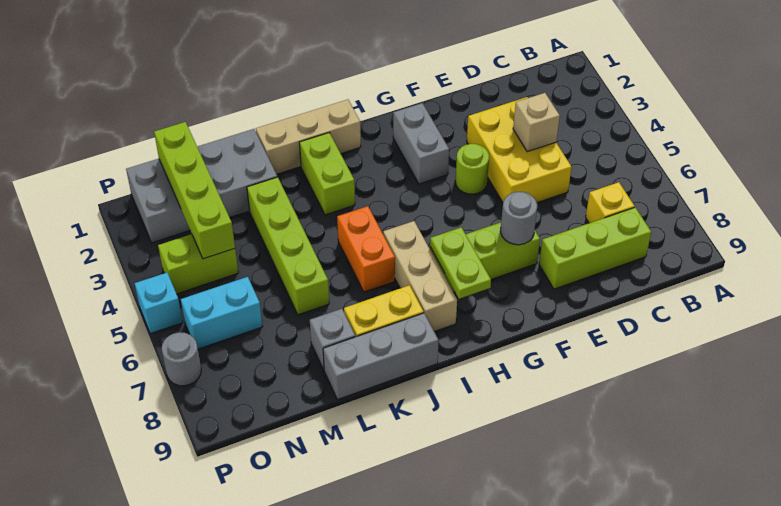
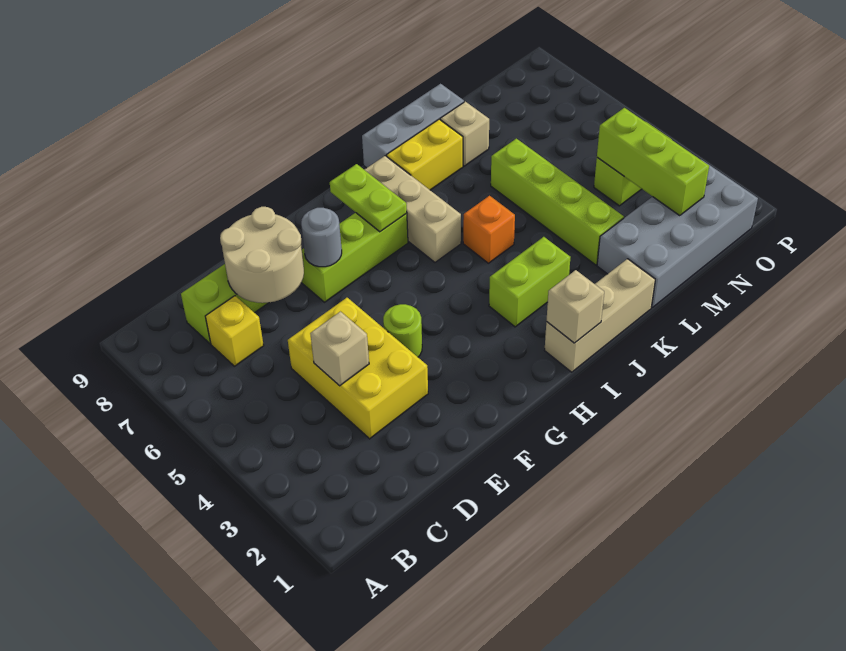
none -> tan round brick D7:E8 level 2
grey brick G2:G3 level 1 -> none
none -> tan brick I1 level 2
lime brick J2:J3 level 1 -> lime brick I3:J3 level 1
orange brick J5:J6 level 1 -> orange brick J5 level 1
grey brick L8 level 1 -> tan brick L8 level 1
lime brick N1:N4 level 2 -> lime brick N2:N4 level 2
cyan brick N6:O6 level 1 -> none
cyan brick P5 level 1 -> none
grey round brick P7 level 1 -> none

